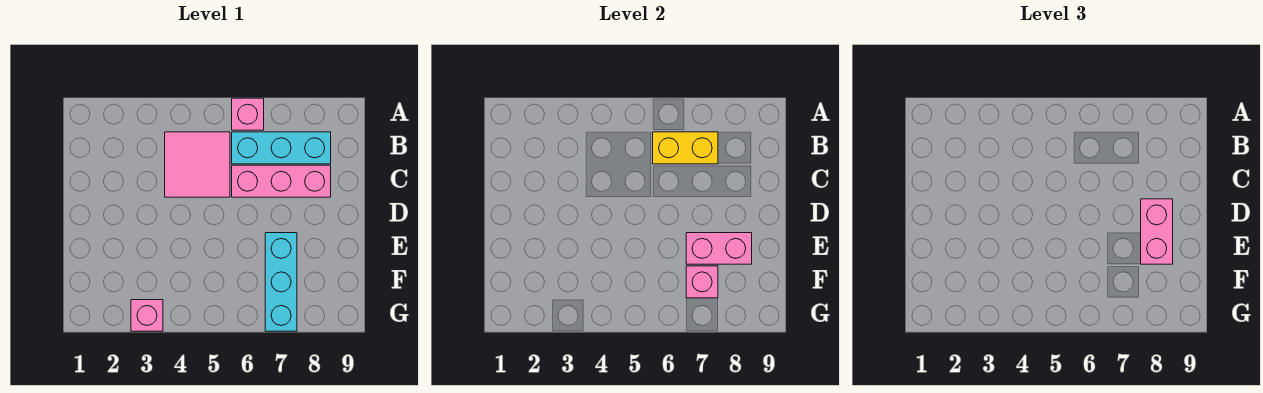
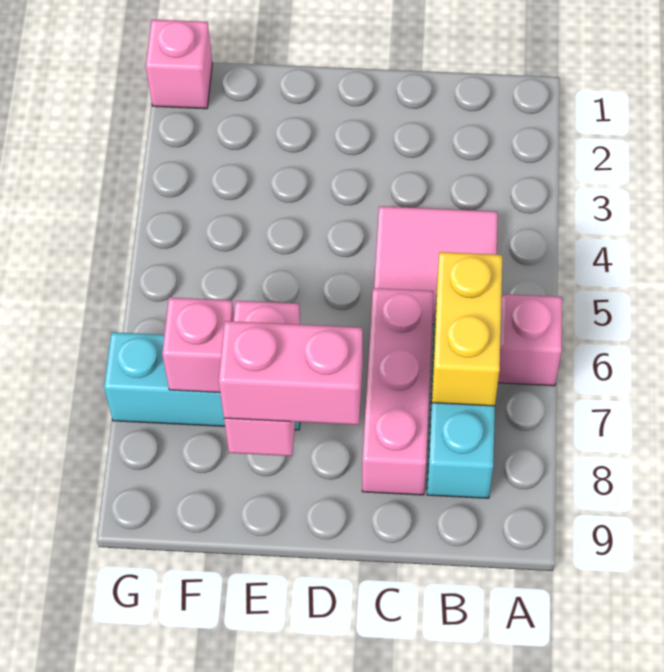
pink brick G3 level 1 -> pink brick G1 level 1

